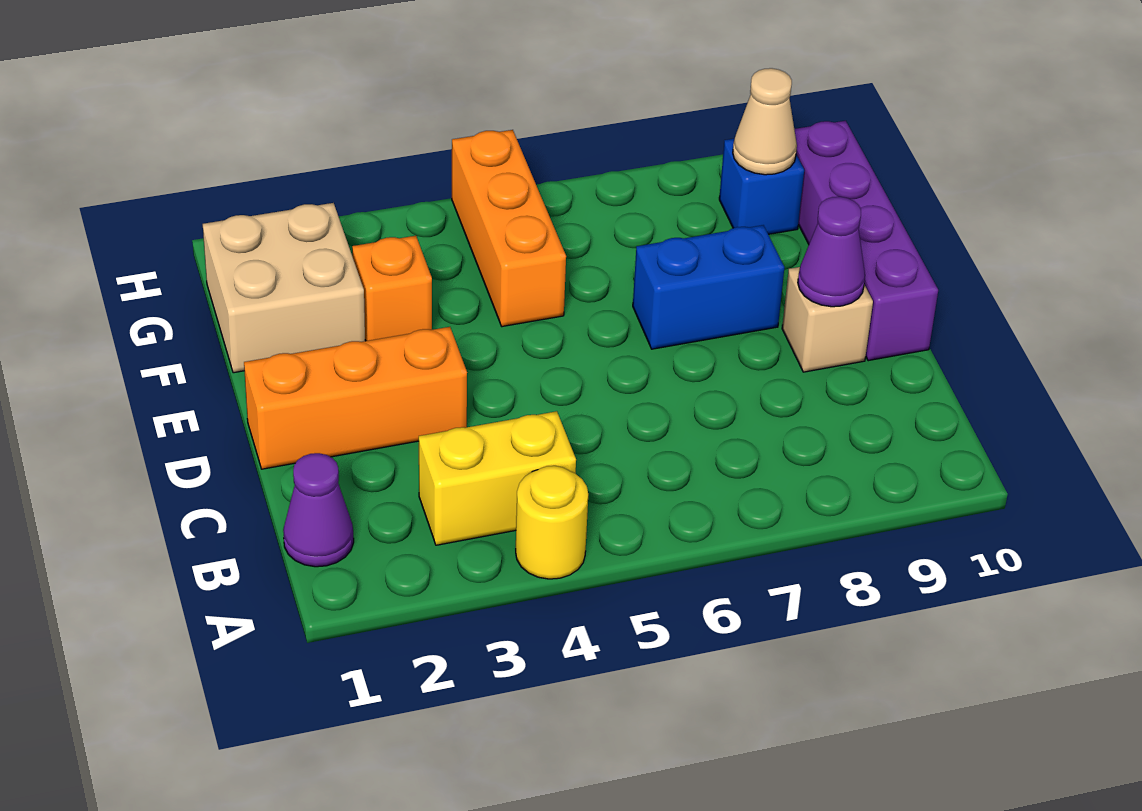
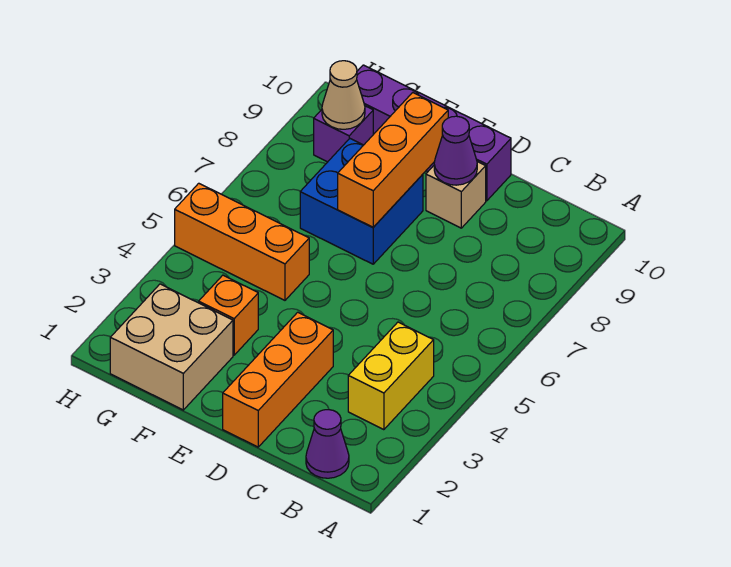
yellow round brick A4 level 1 -> none
blue brick E7:E8 level 1 -> blue brick E7:F8 level 1
none -> orange brick E7:E9 level 2
blue brick G9 level 1 -> purple brick G9 level 1

